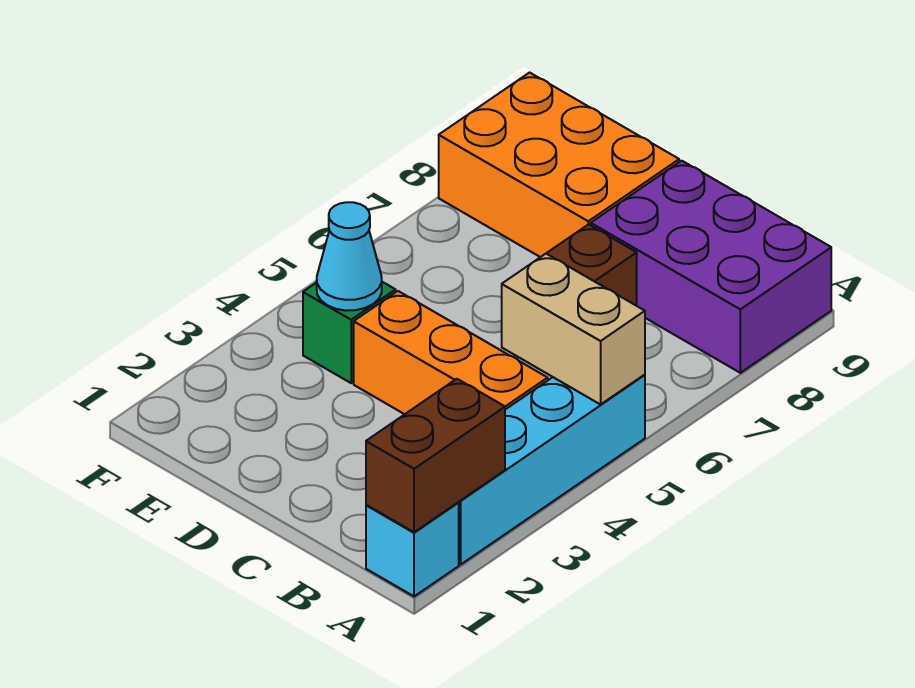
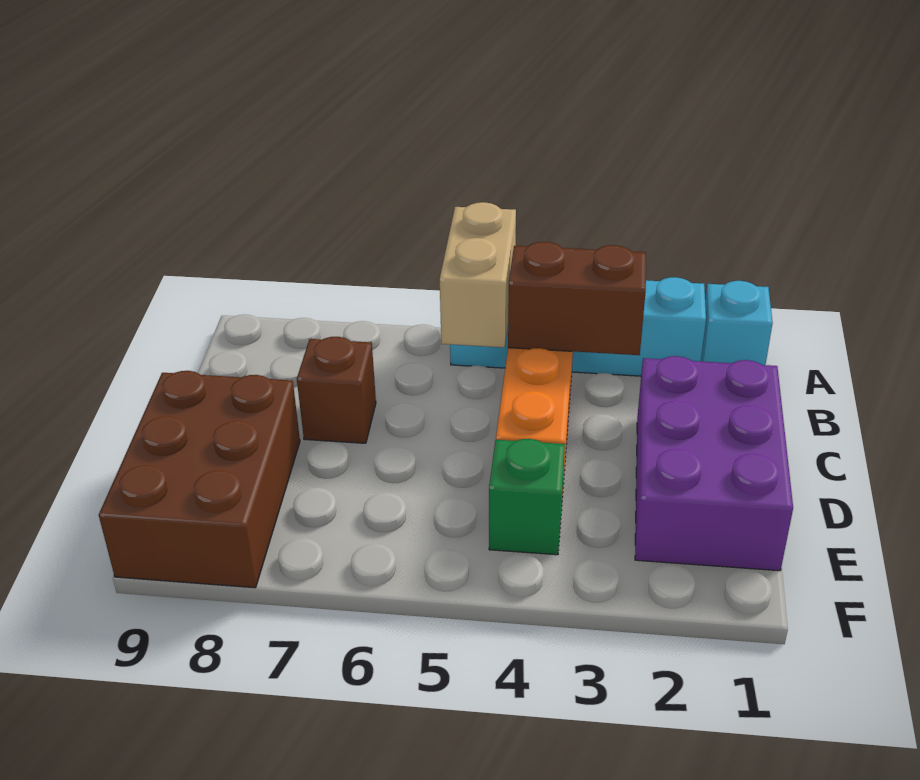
brown brick A1:A2 level 2 -> brown brick B3:B4 level 2
purple brick A8:C9 level 1 -> purple brick C1:E2 level 1
orange brick D8:F9 level 1 -> brown brick D8:F9 level 1
cyan cone E4 level 2 -> none

